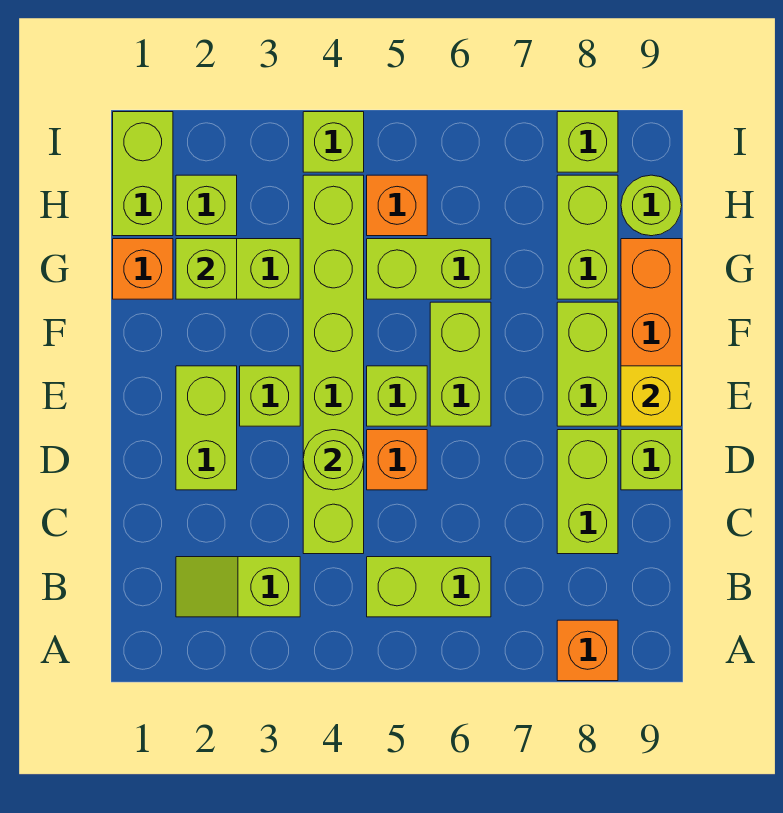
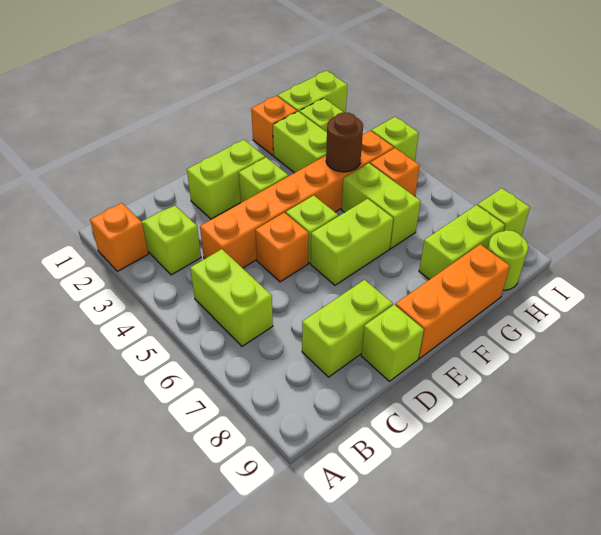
orange brick A8 level 1 -> orange brick A2 level 1
lime brick C4:H4 level 1 -> orange brick C4:H4 level 1
lime round brick D4 level 2 -> none
lime brick E8:F8 level 1 -> none
yellow brick E9 level 2 -> none
lime brick G2 level 2 -> none
none -> brown round brick G4 level 2

